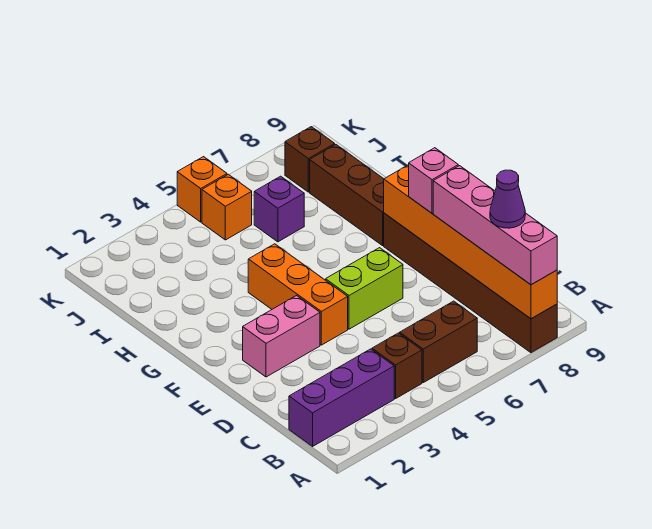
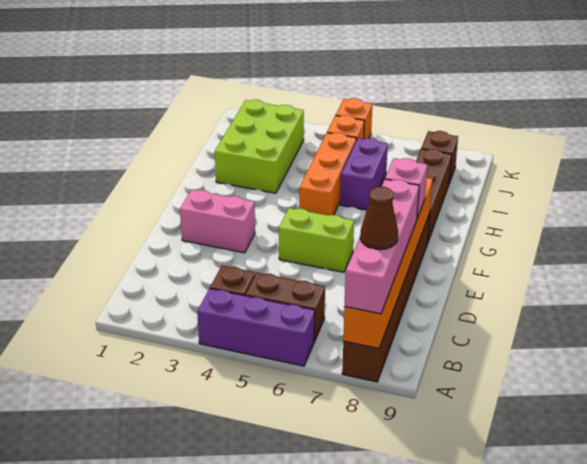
purple brick B1:B3 level 1 -> purple brick A4:A6 level 1
purple cone B8 level 4 -> brown cone B8 level 4
orange brick E4:G4 level 1 -> orange brick G5:I5 level 1
none -> lime brick H2:J3 level 1
purple brick I6 level 1 -> purple brick H6:I6 level 1

